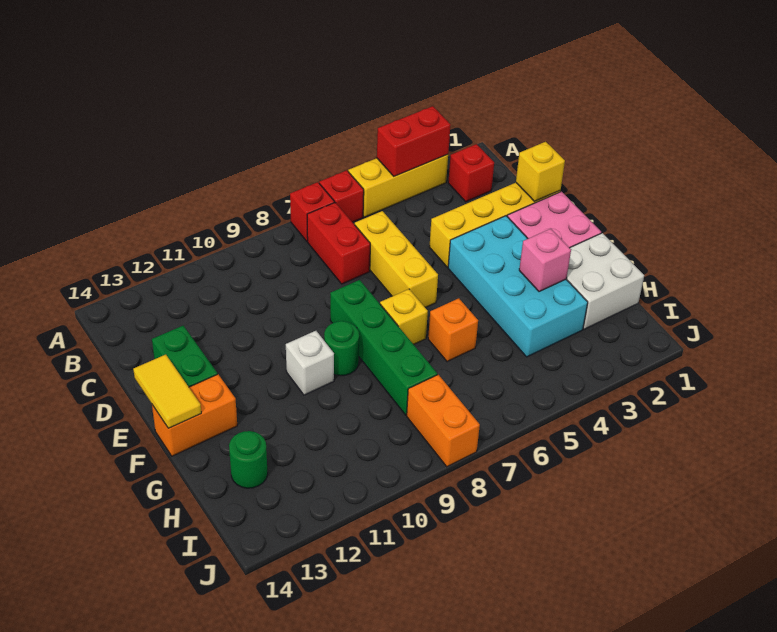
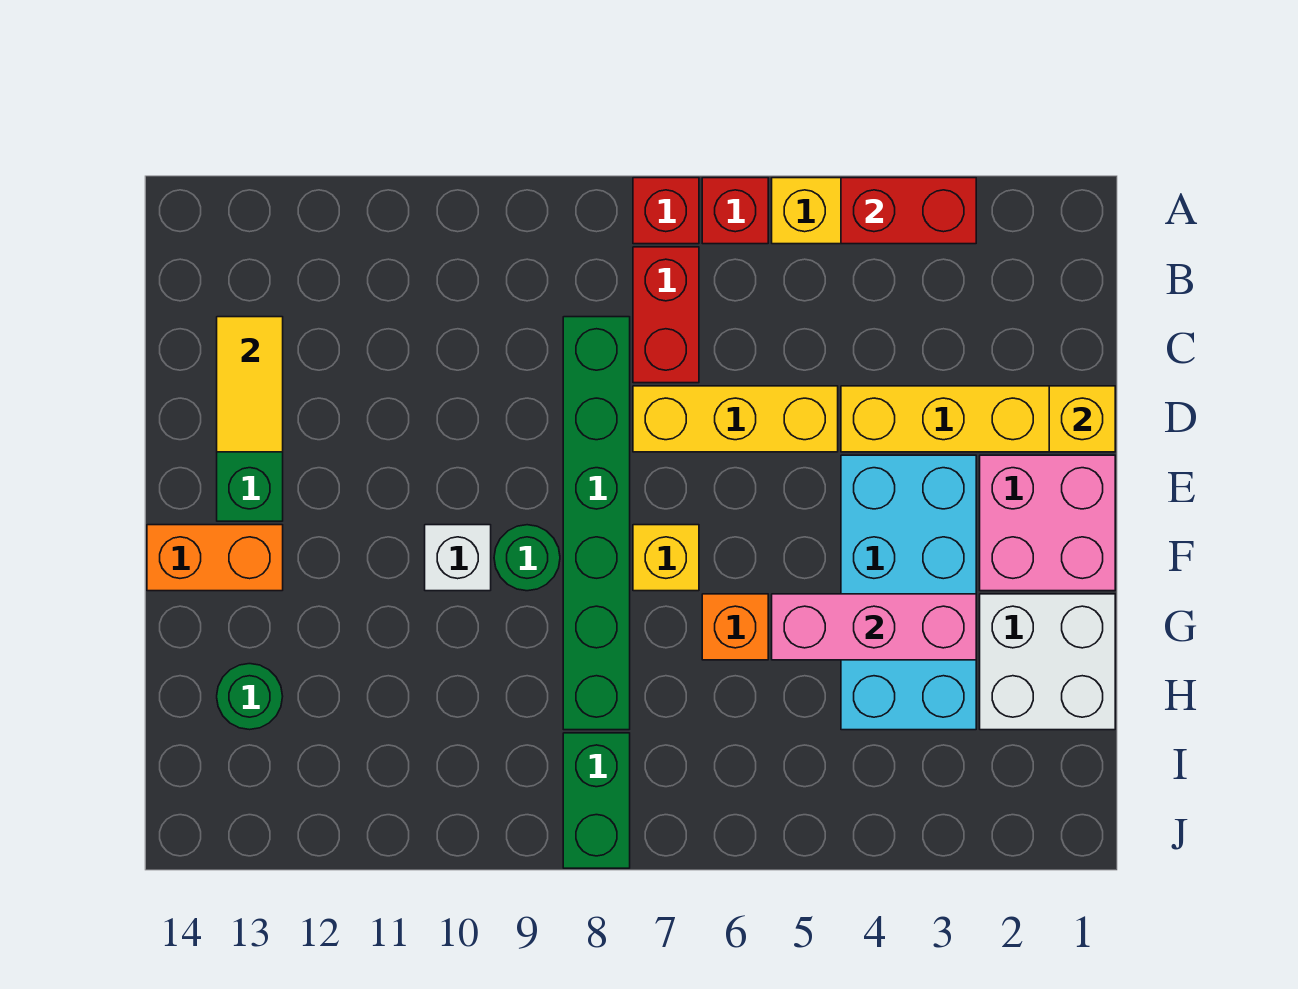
red brick B2 level 1 -> none
yellow brick C6:E6 level 1 -> yellow brick D5:D7 level 1
green brick E8:H8 level 1 -> green brick C8:H8 level 1
yellow tile E14:F14 level 2 -> yellow tile C13:D13 level 2
pink brick G3 level 2 -> pink brick G3:G5 level 2
orange brick I8:J8 level 1 -> green brick I8:J8 level 1

